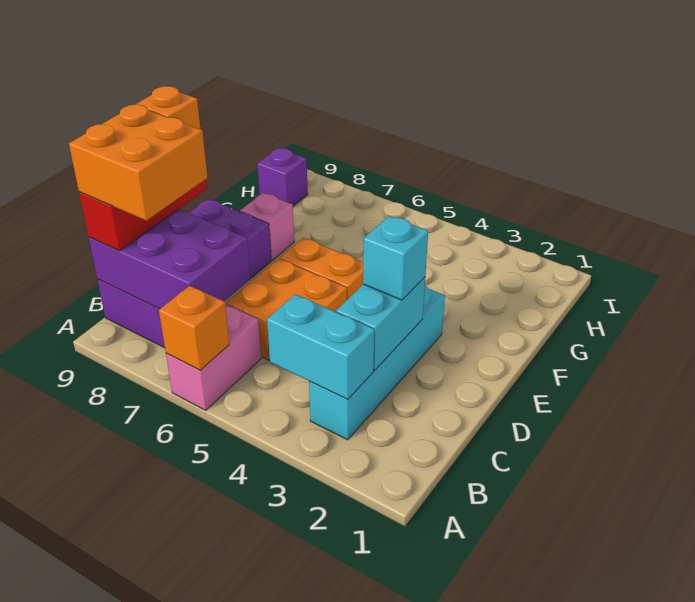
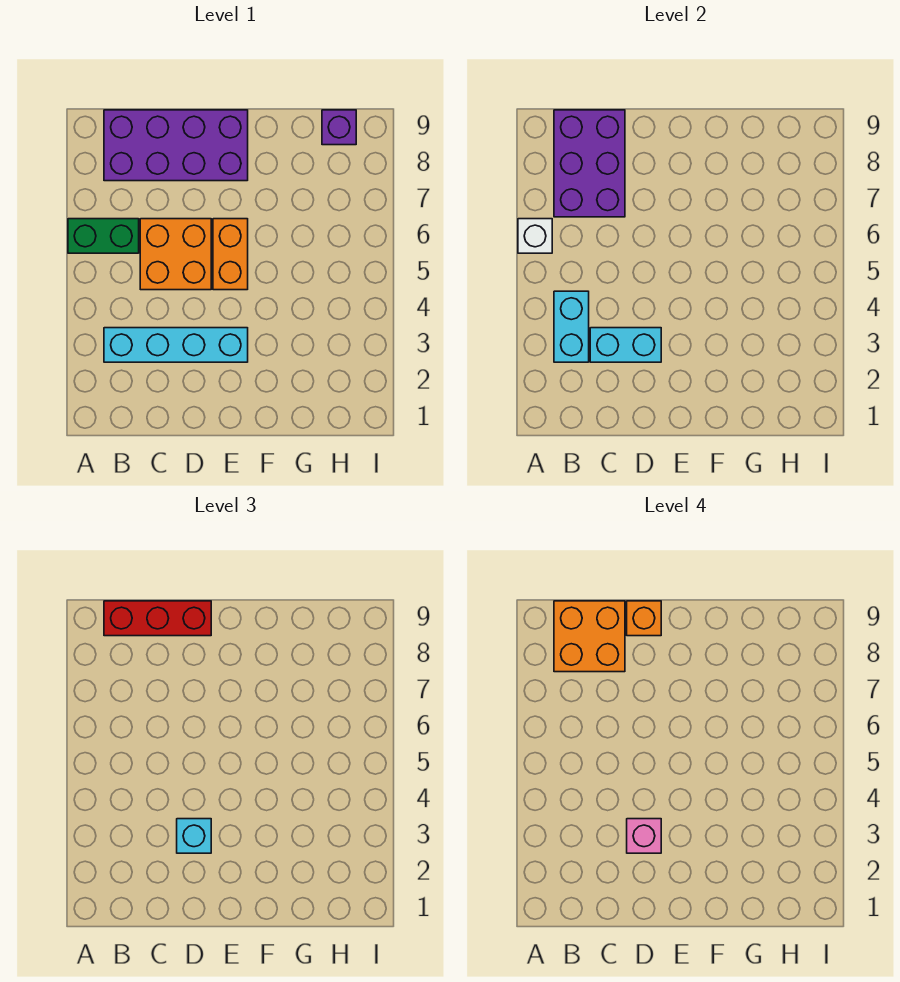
pink brick A6:B6 level 1 -> green brick A6:B6 level 1
orange brick A6 level 2 -> white brick A6 level 2
pink brick F8 level 1 -> pink brick D3 level 4

